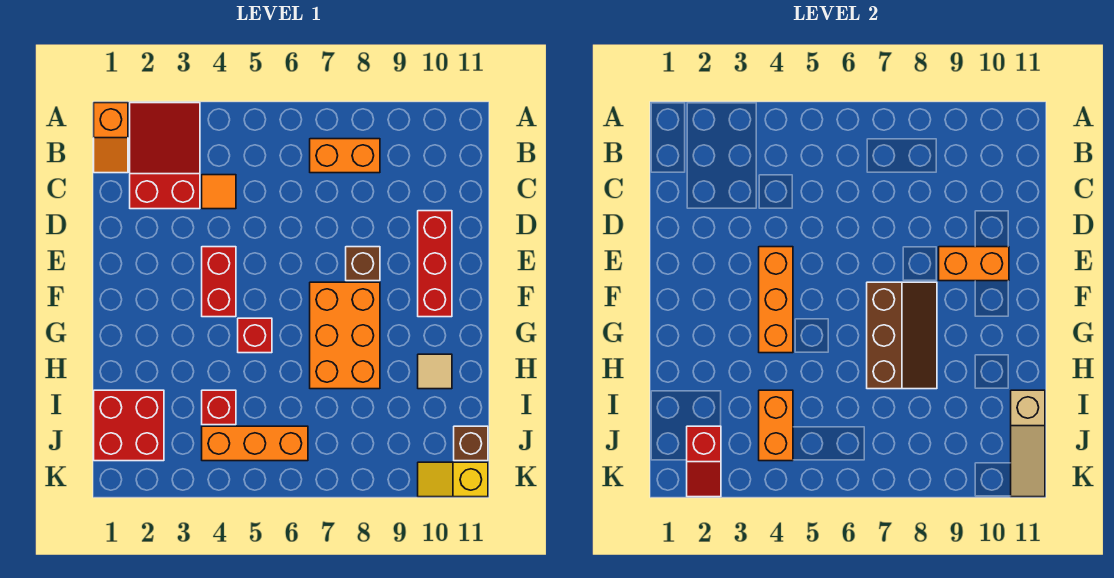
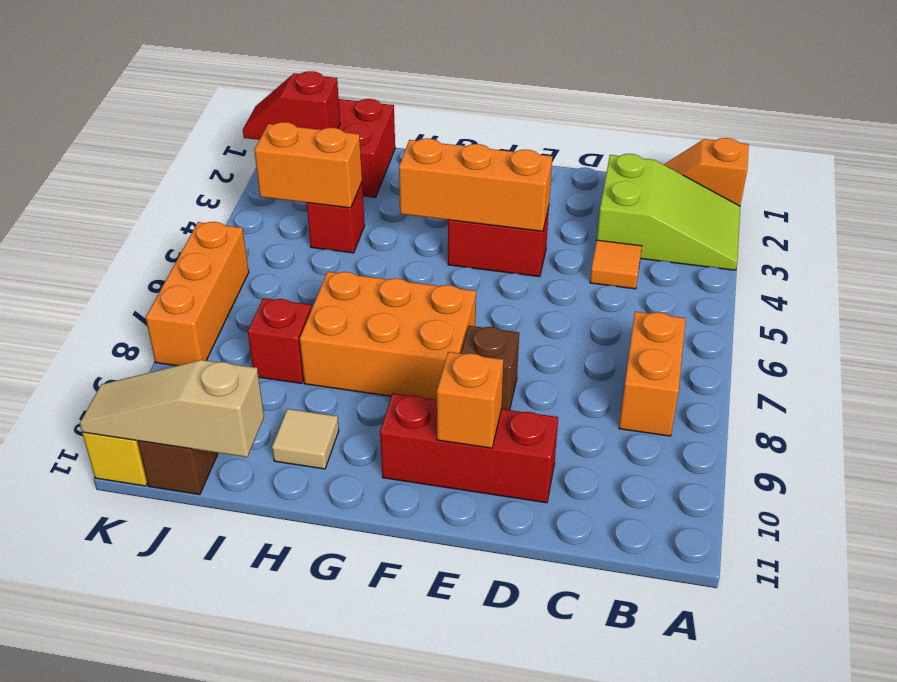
red slope A2:C3 level 1 top C -> lime slope A2:C3 level 1 top C
orange brick E9:E10 level 2 -> orange brick E10 level 2
brown slope F7:H8 level 2 top 7 -> none
red brick G5 level 1 -> red brick I8 level 1
orange brick J4:J6 level 1 -> orange brick K6:K8 level 1

